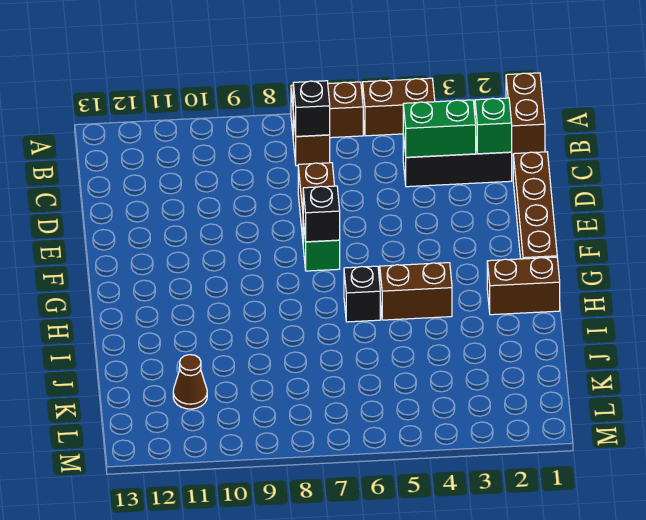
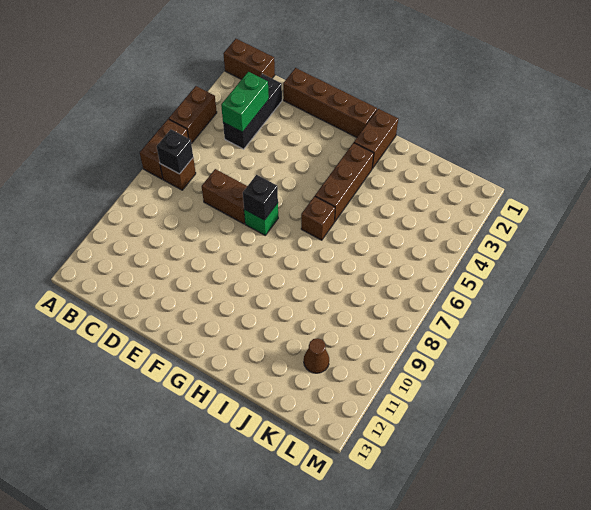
green brick C2 level 2 -> none
brown brick H4:H5 level 1 -> brown brick H3:H5 level 1
black brick H6 level 1 -> brown brick H6 level 1

